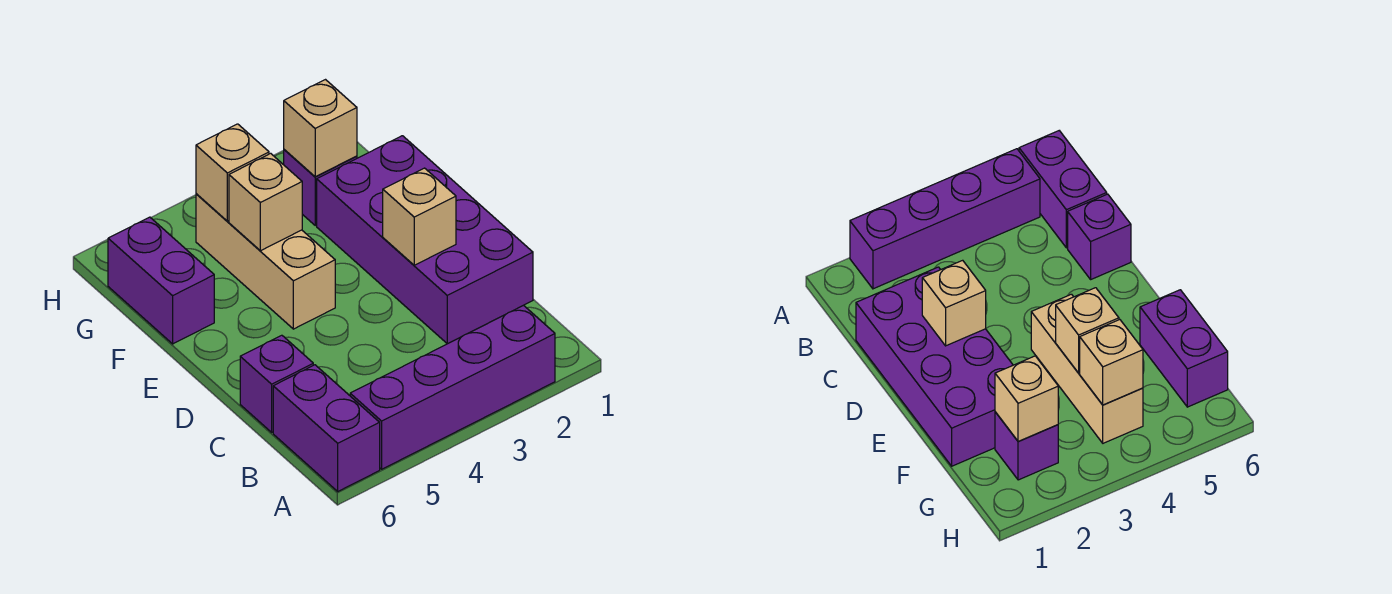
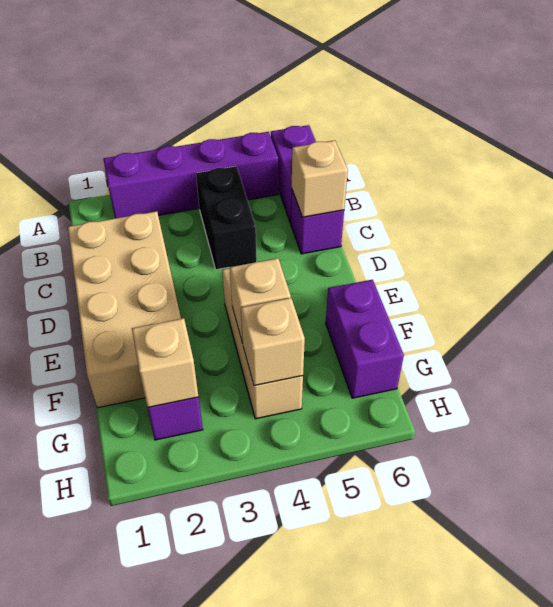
none -> black brick B4:C4 level 1
purple brick C1:F2 level 1 -> tan brick C1:F2 level 1
tan brick D2 level 2 -> tan brick C6 level 2

